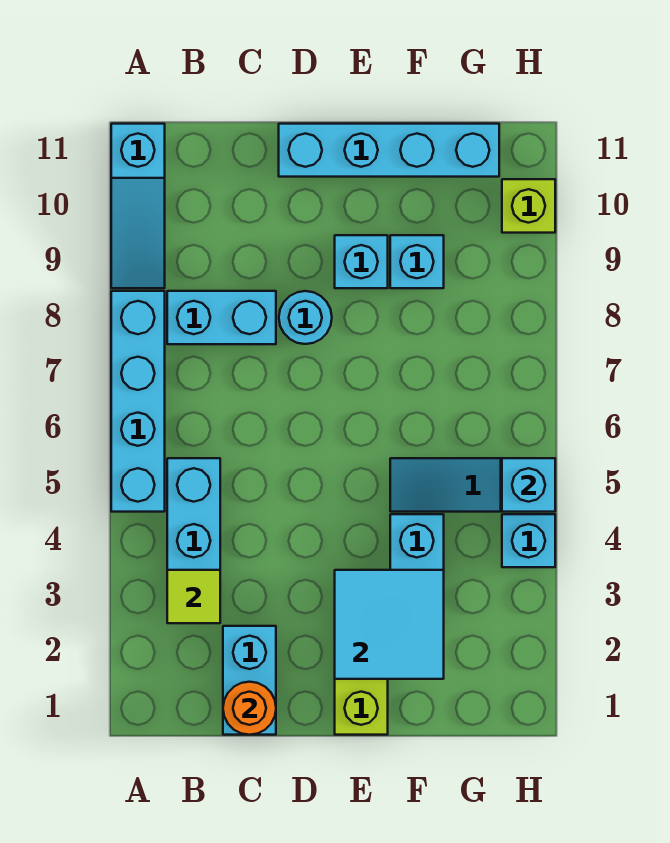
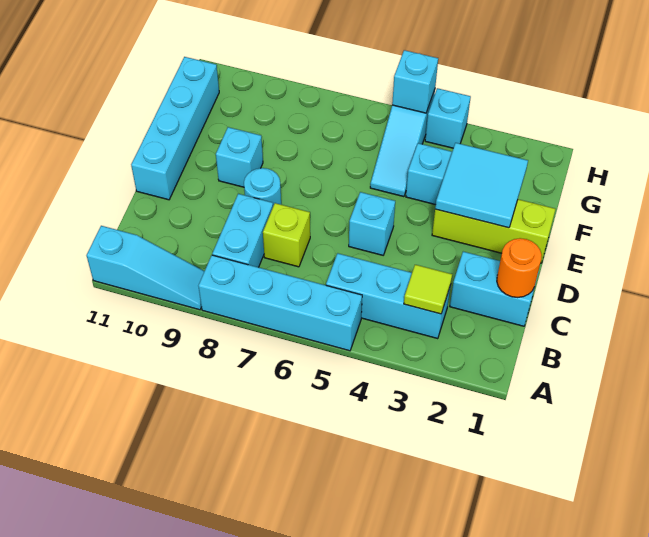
cyan brick F9 level 1 -> cyan brick D5 level 1
lime brick H10 level 1 -> lime brick C7 level 1

